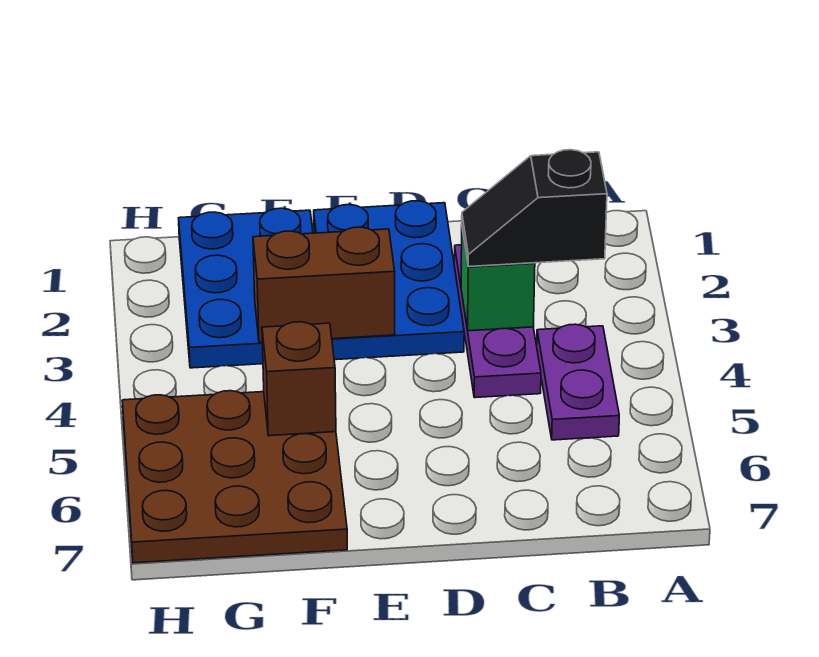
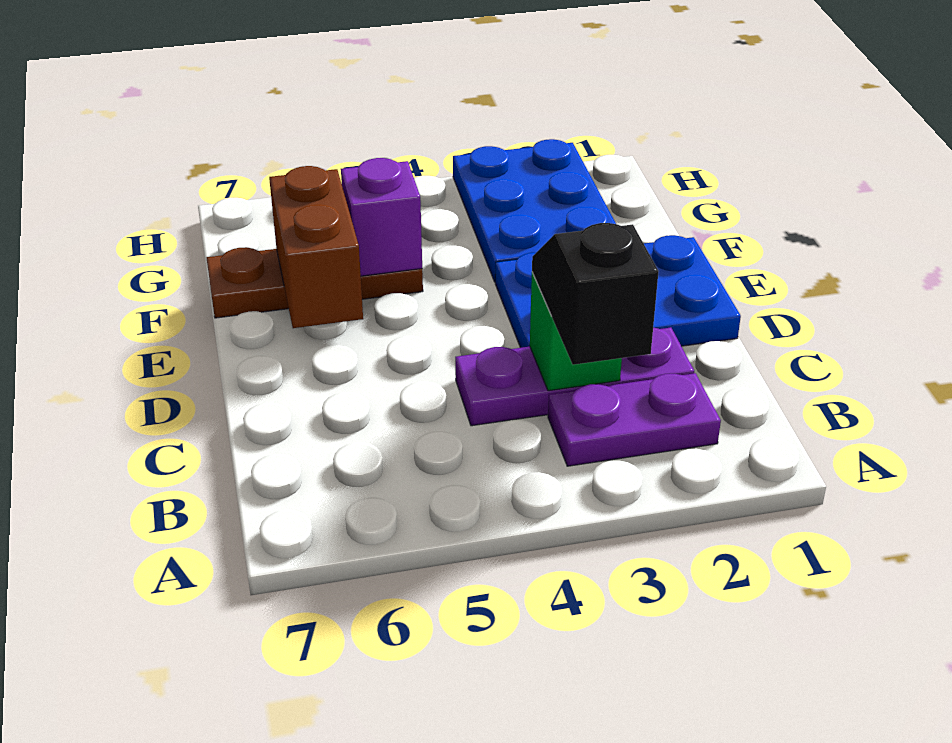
purple plate B4:B5 level 1 -> purple plate B2:B3 level 1
brown brick E3:F3 level 2 -> brown brick E6:F6 level 2
blue plate F1:G3 level 1 -> blue plate F2:H3 level 1
brown plate F5:H7 level 1 -> brown plate F5:F7 level 1
brown brick F5 level 2 -> purple brick F5 level 2

